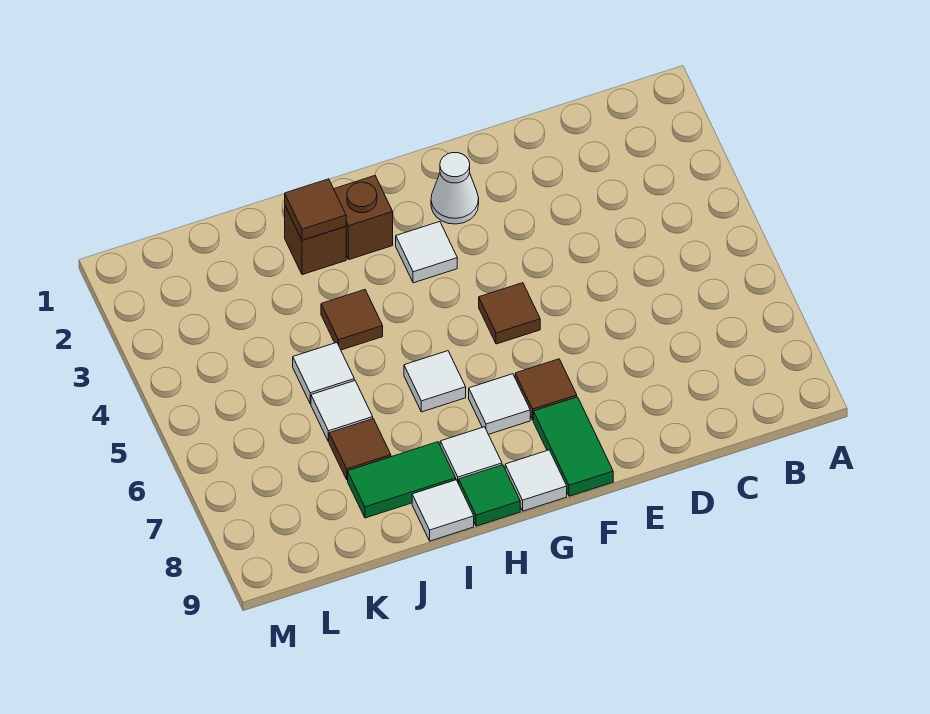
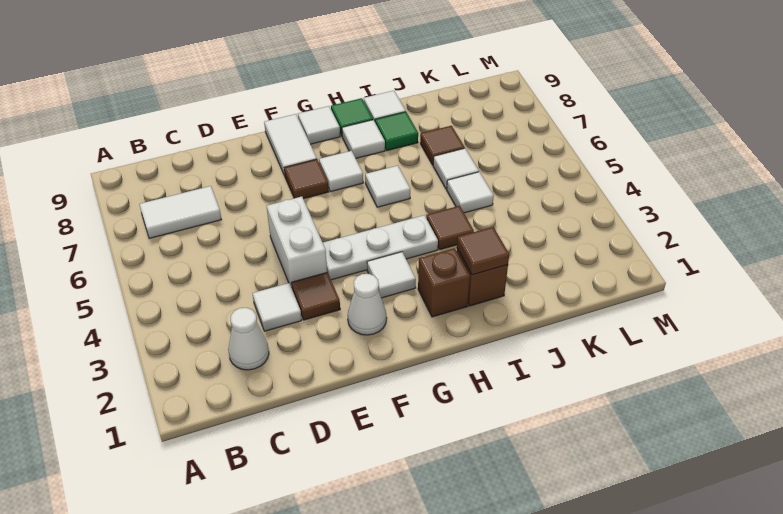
none -> white tile B7:C7 level 1
none -> white cone C2 level 1
none -> white tile D3 level 1
none -> white brick E4:E5 level 1
none -> white plate F4:H4 level 1
brown tile F5 level 1 -> brown tile E3 level 1
green tile F8:F9 level 1 -> white tile F8:F9 level 1
green tile I8:J8 level 1 -> green tile I8 level 1

